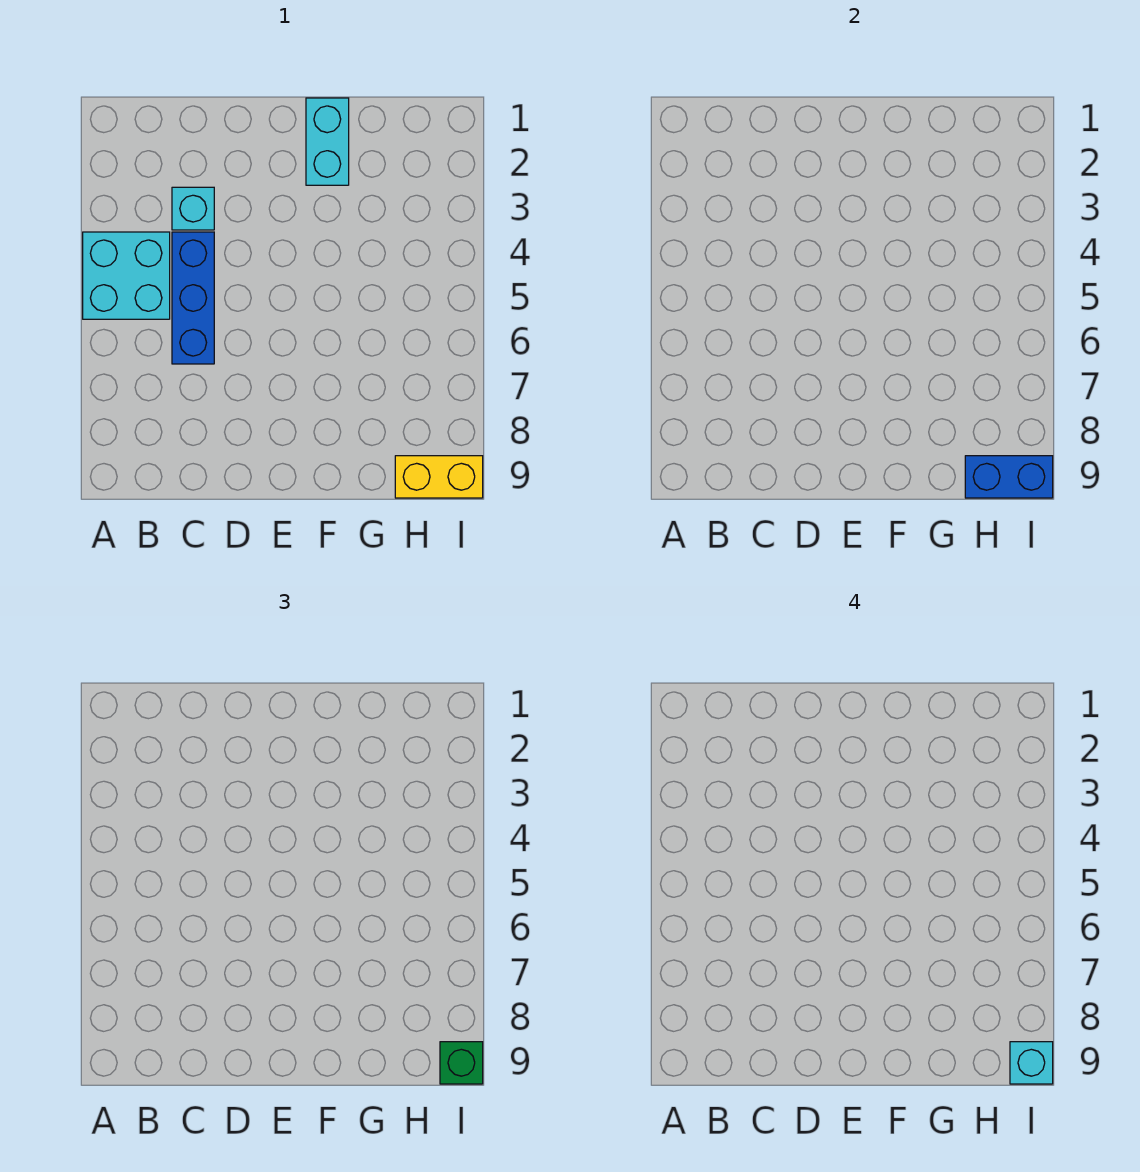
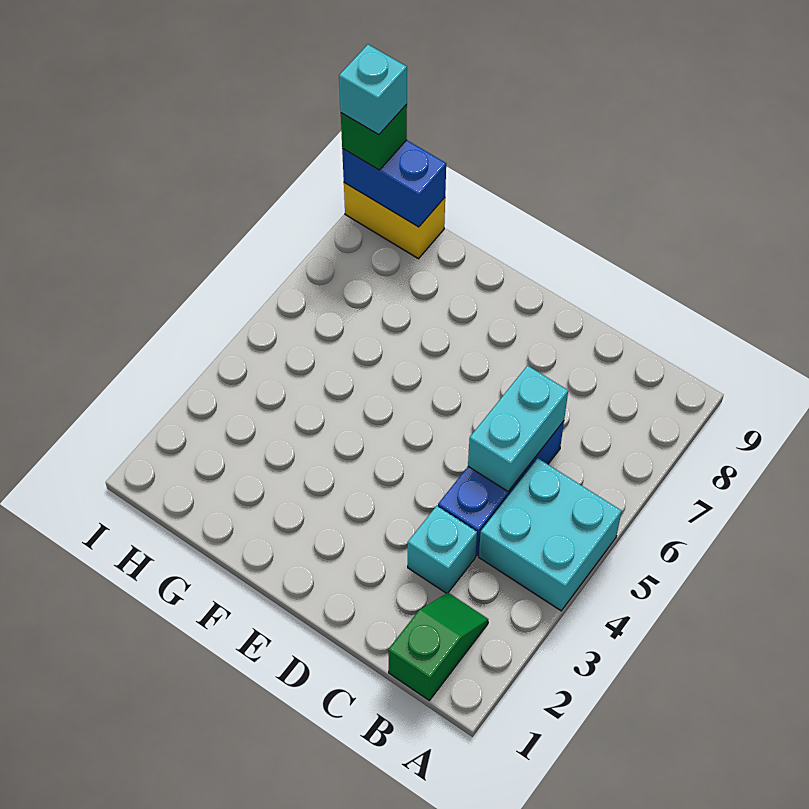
none -> green slope B1:B2 level 1 top 1
cyan brick F1:F2 level 1 -> cyan brick C5:C6 level 2

